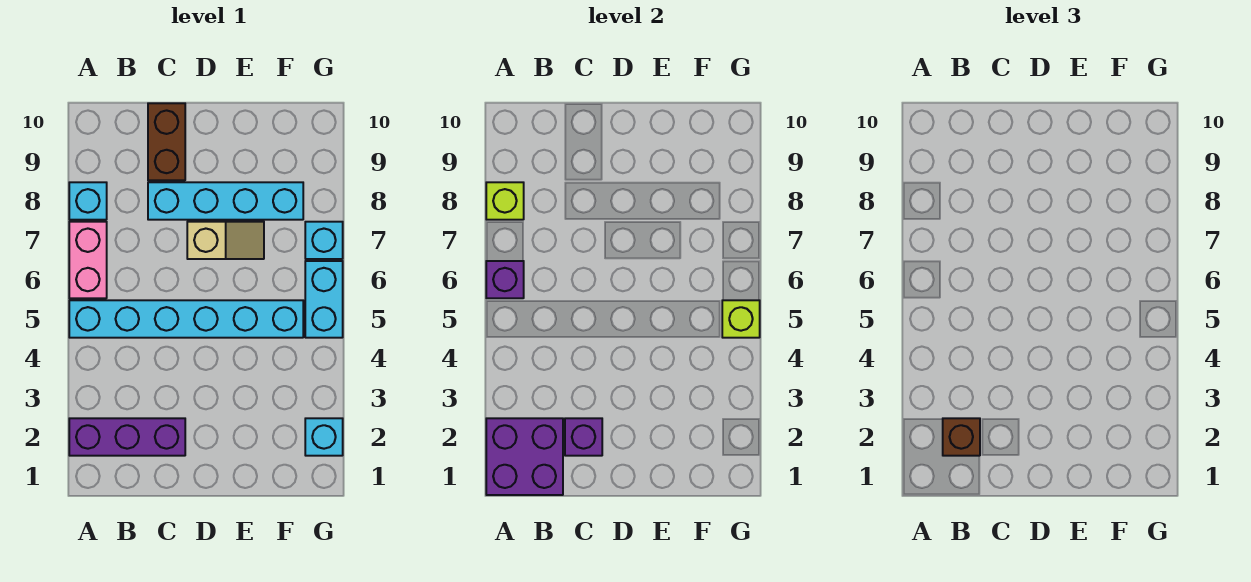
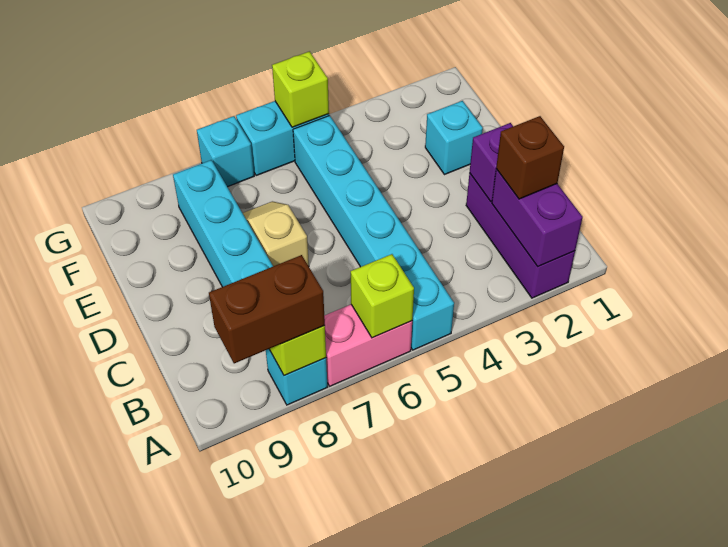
purple brick A1:B2 level 2 -> purple brick A2:B2 level 2
purple brick A6 level 2 -> lime brick A6 level 2
brown brick C9:C10 level 1 -> brown brick A8:A9 level 3
cyan brick G2 level 1 -> cyan brick E2 level 1

